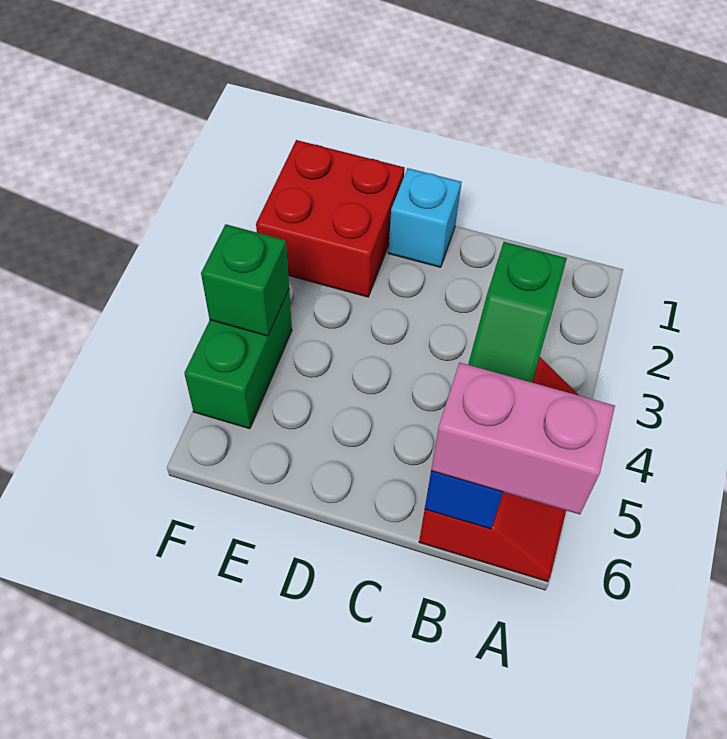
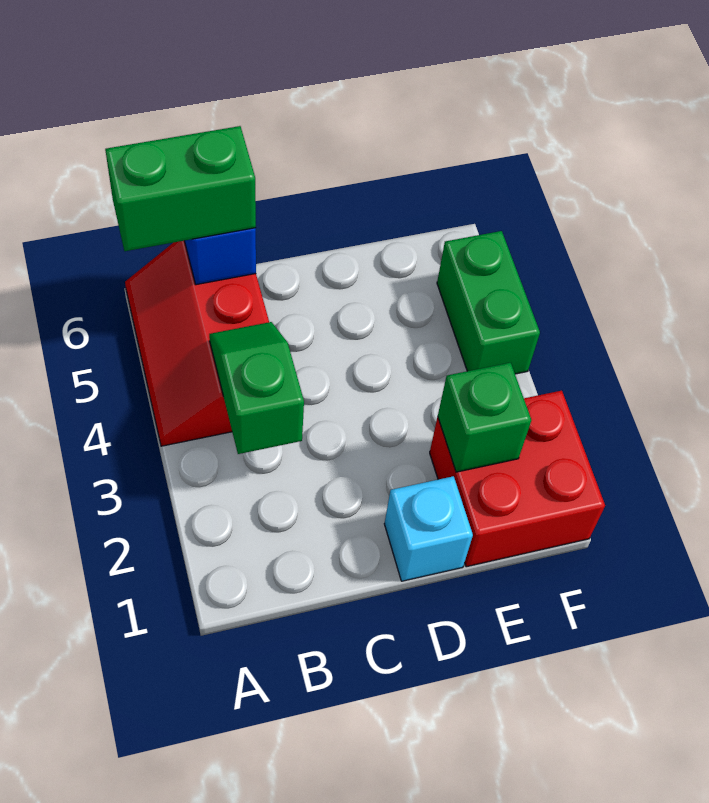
pink brick A6:B6 level 3 -> green brick A6:B6 level 3
green brick F4 level 2 -> green brick E2 level 2

